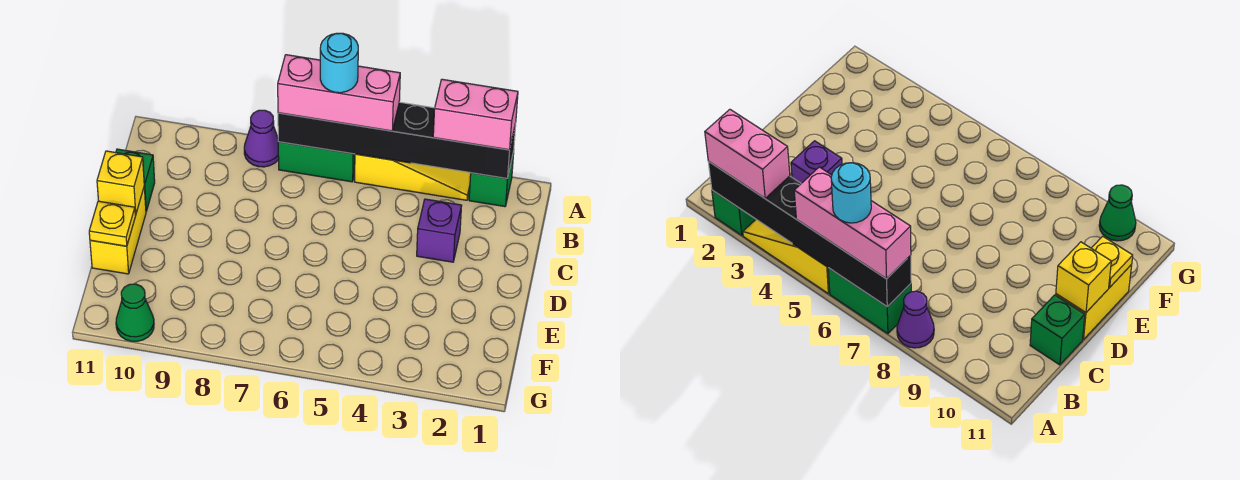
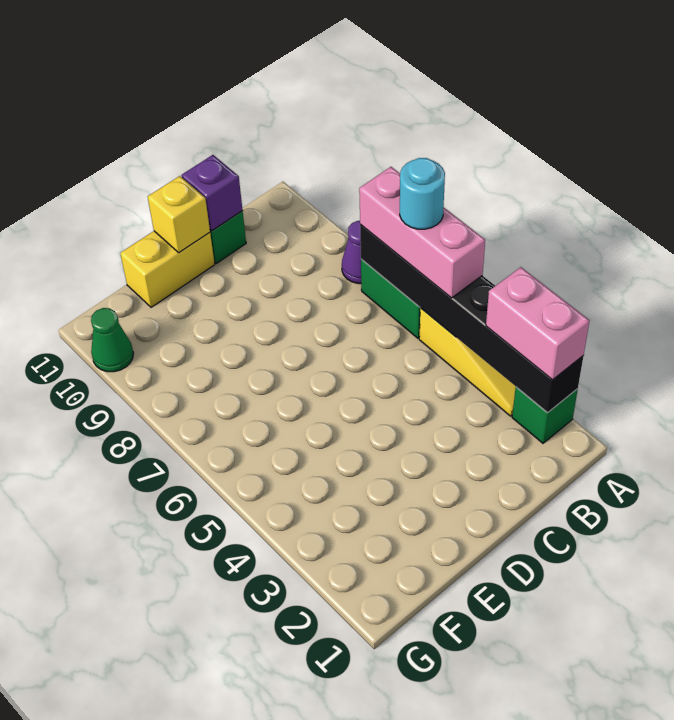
purple brick C3 level 1 -> purple brick C11 level 2
yellow plate E11 level 2 -> none

